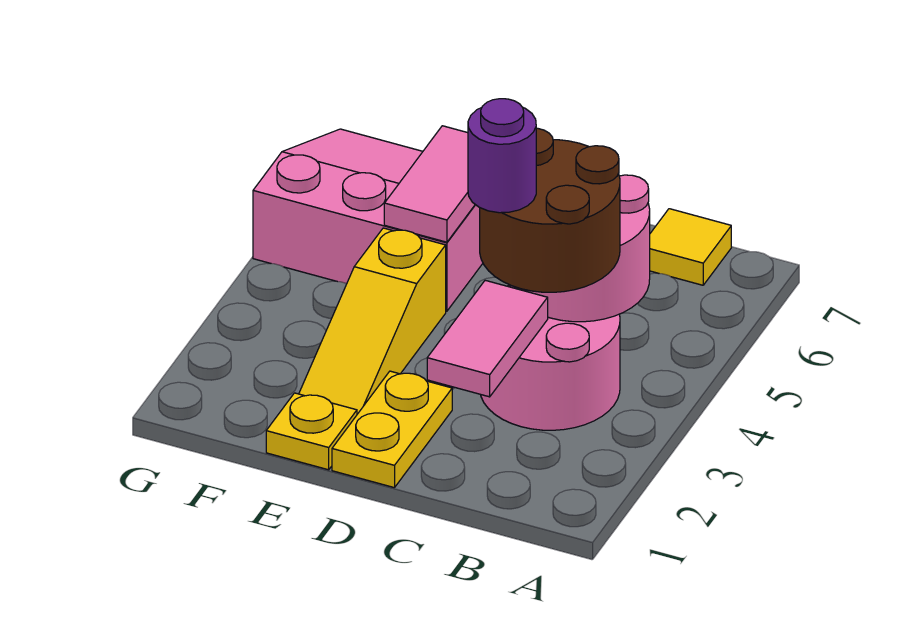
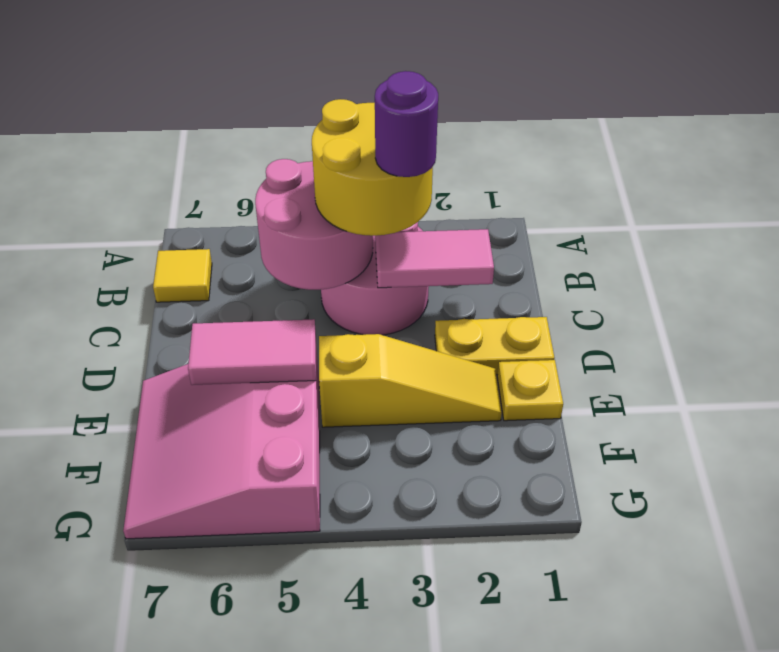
brown round brick B3:C4 level 3 -> yellow round brick B3:C4 level 3

